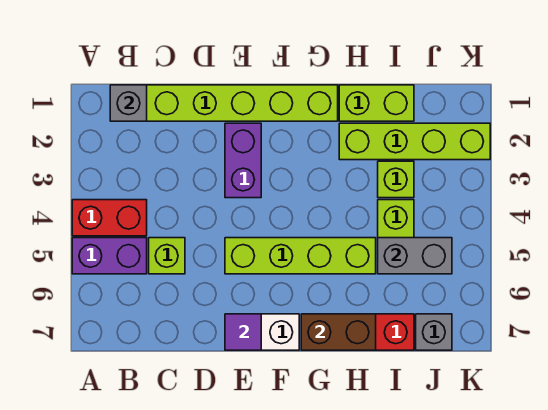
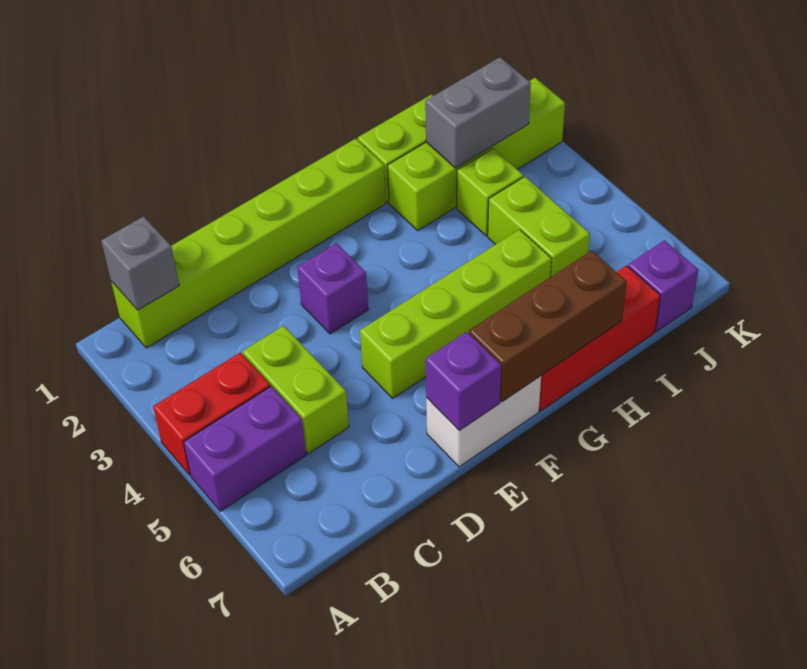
lime brick C5 level 1 -> lime brick C4:C5 level 1
purple brick E2:E3 level 1 -> purple brick E3 level 1
purple tile E7 level 2 -> purple brick E7 level 2
brown brick G7:H7 level 2 -> brown brick F7:H7 level 2
grey brick I5:J5 level 2 -> grey brick I2:J2 level 2
grey brick J7 level 1 -> purple brick J7 level 1

